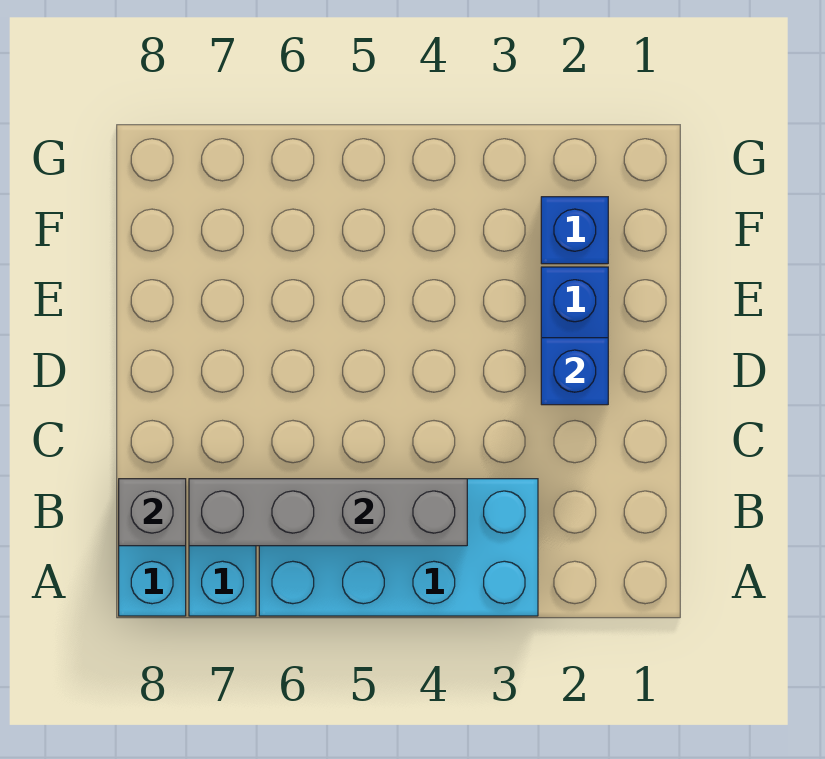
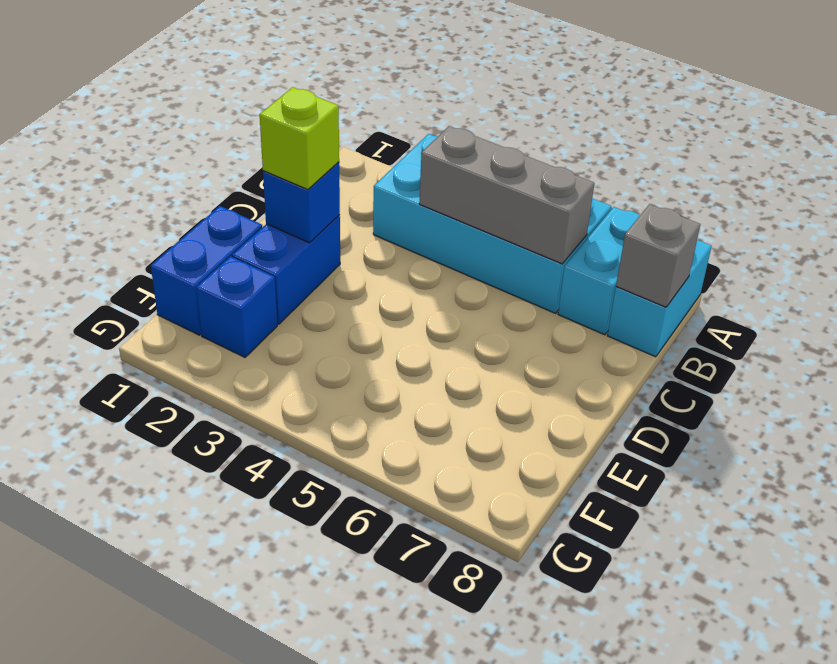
grey brick B4:B7 level 2 -> grey brick B4:B6 level 2
none -> lime brick D2 level 3
none -> blue brick E1:F1 level 1

